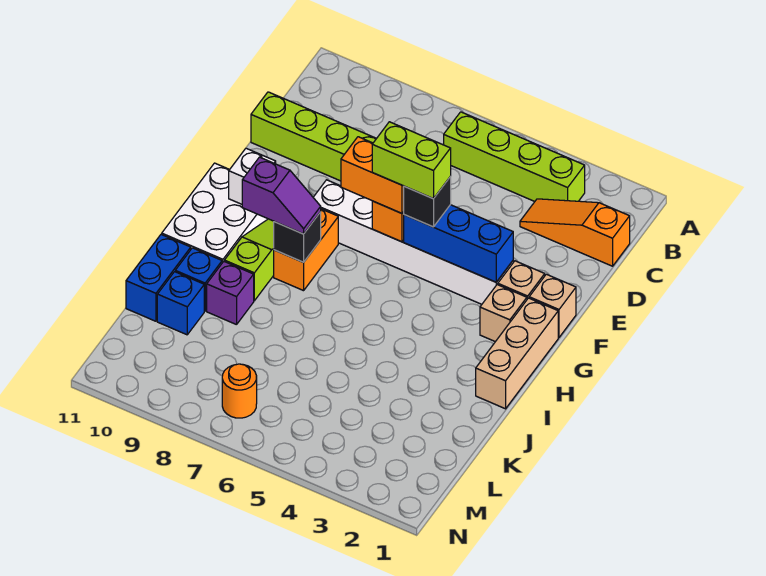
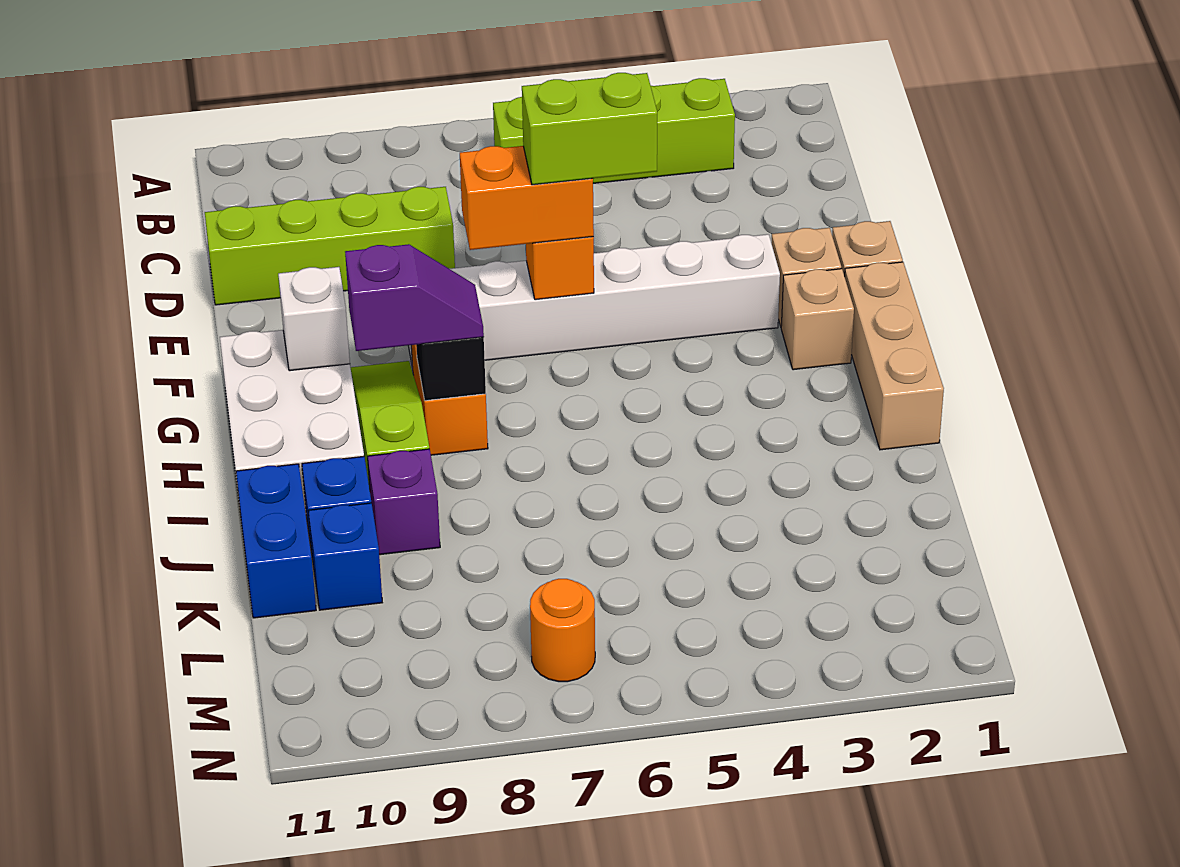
orange slope C1:C3 level 1 top 1 -> none
blue brick F3:F5 level 2 -> none
black brick F5 level 3 -> none

